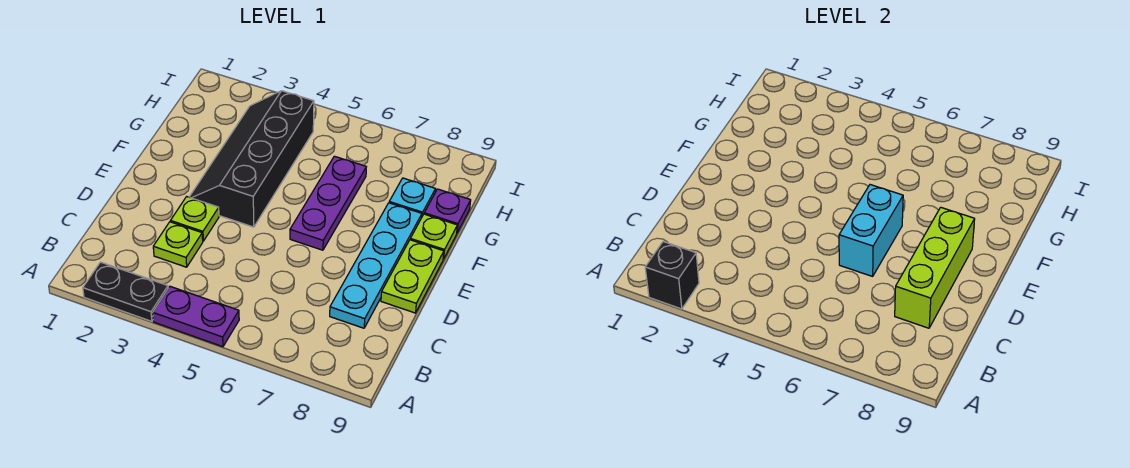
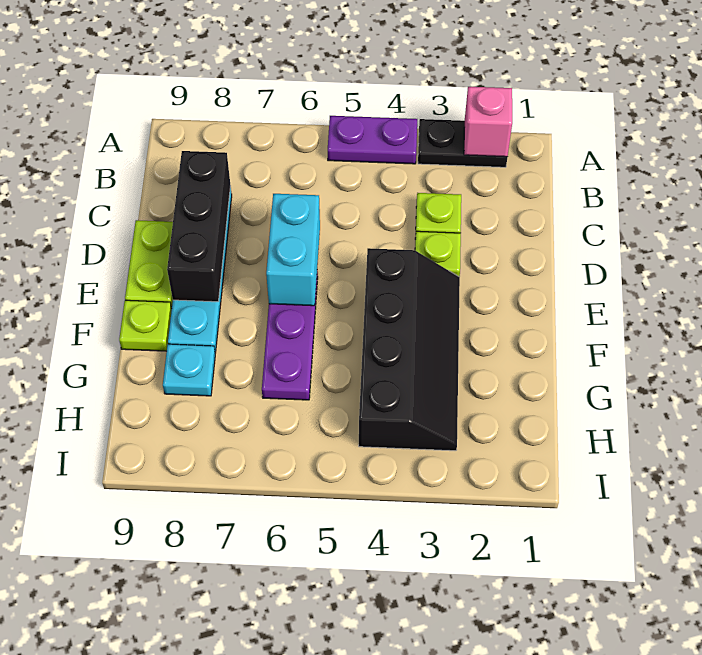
black brick A2 level 2 -> pink brick A2 level 2
lime brick C8:E8 level 2 -> black brick C8:E8 level 2
purple plate G9 level 1 -> none

